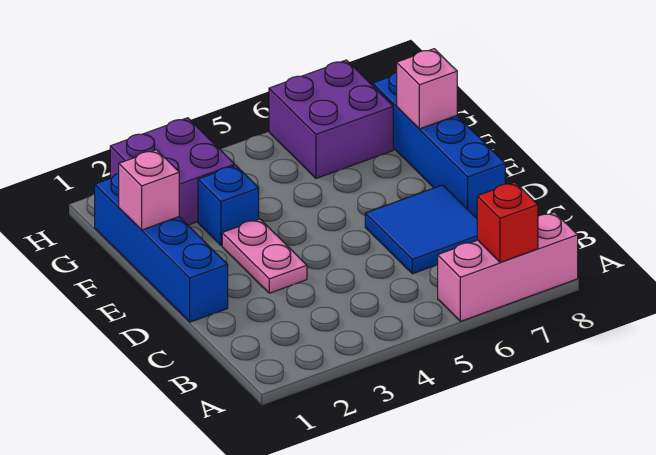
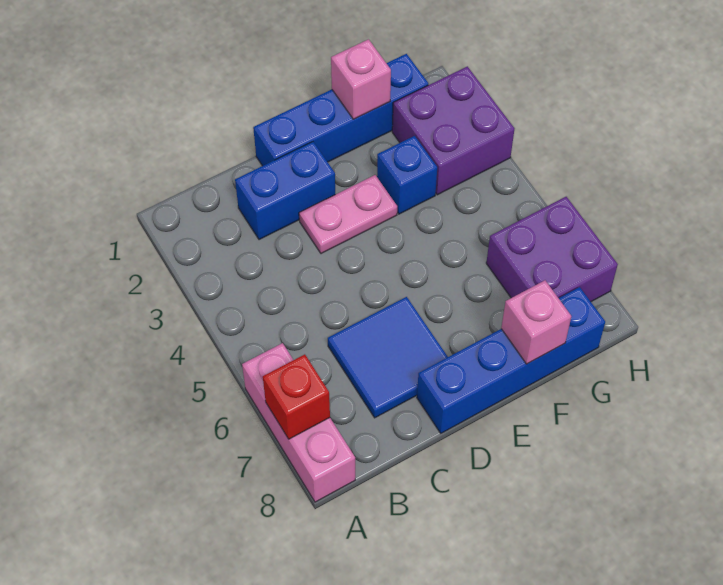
none -> blue brick C2:D2 level 1

